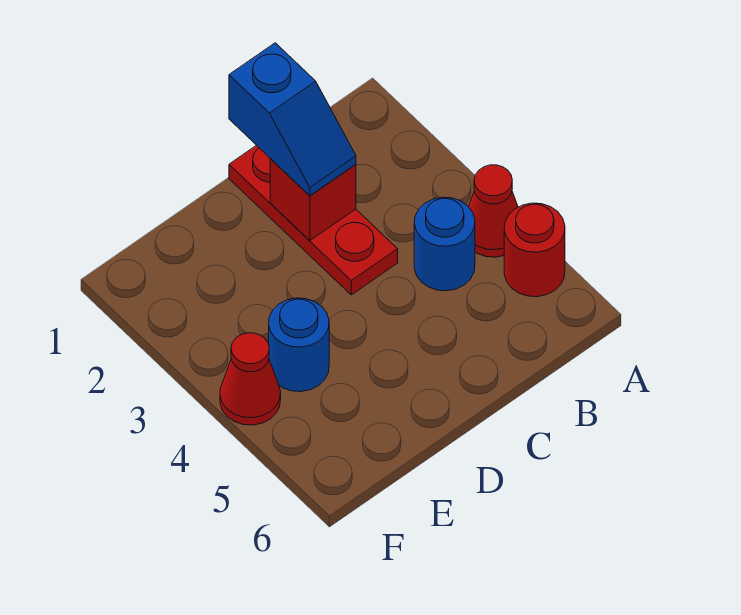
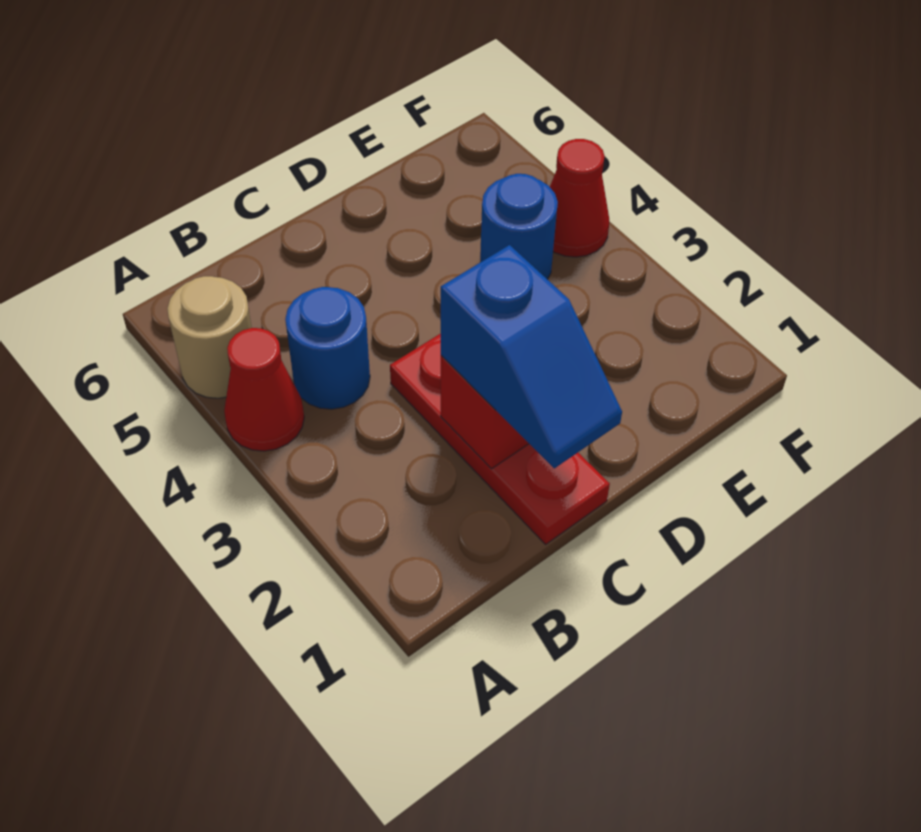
red round brick A5 level 1 -> tan round brick A5 level 1
blue slope C1:C2 level 3 top 1 -> blue slope C1:C2 level 3 top 2

